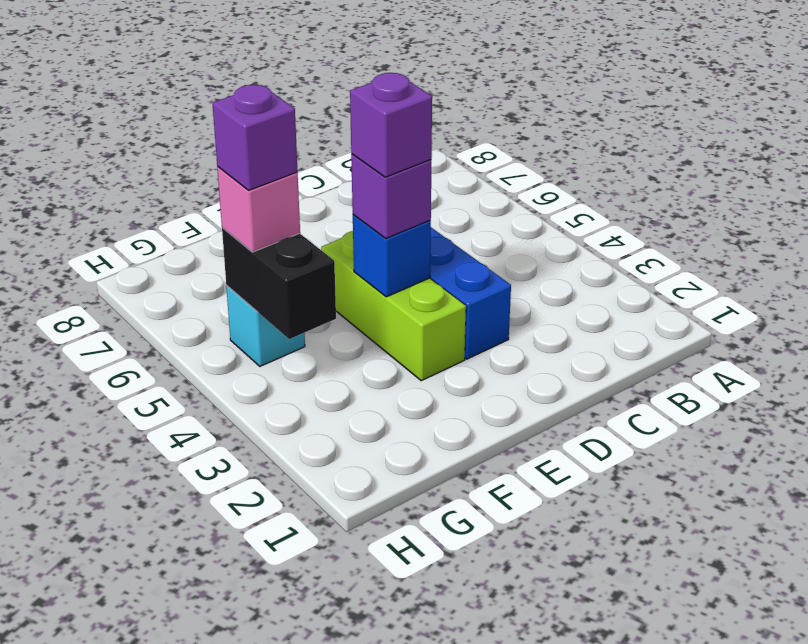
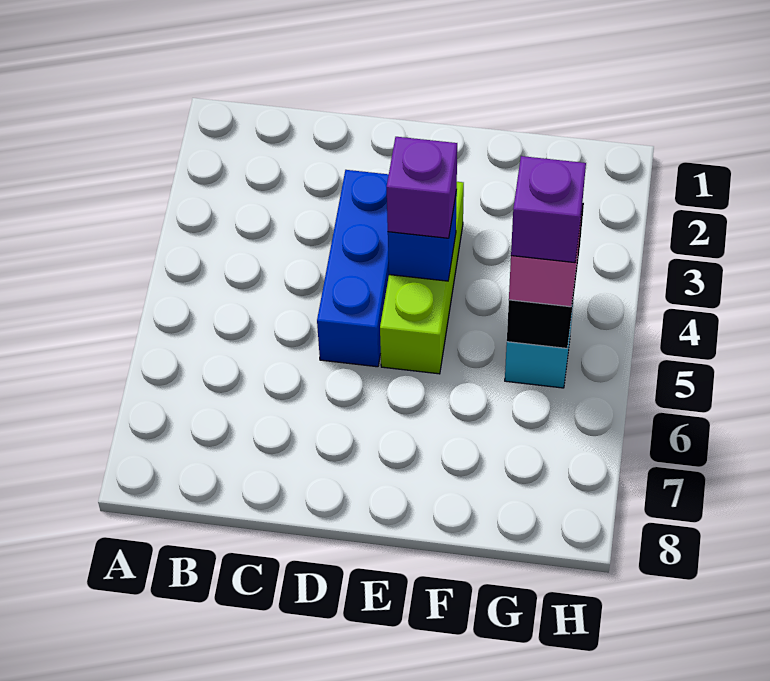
purple brick E4 level 4 -> none

